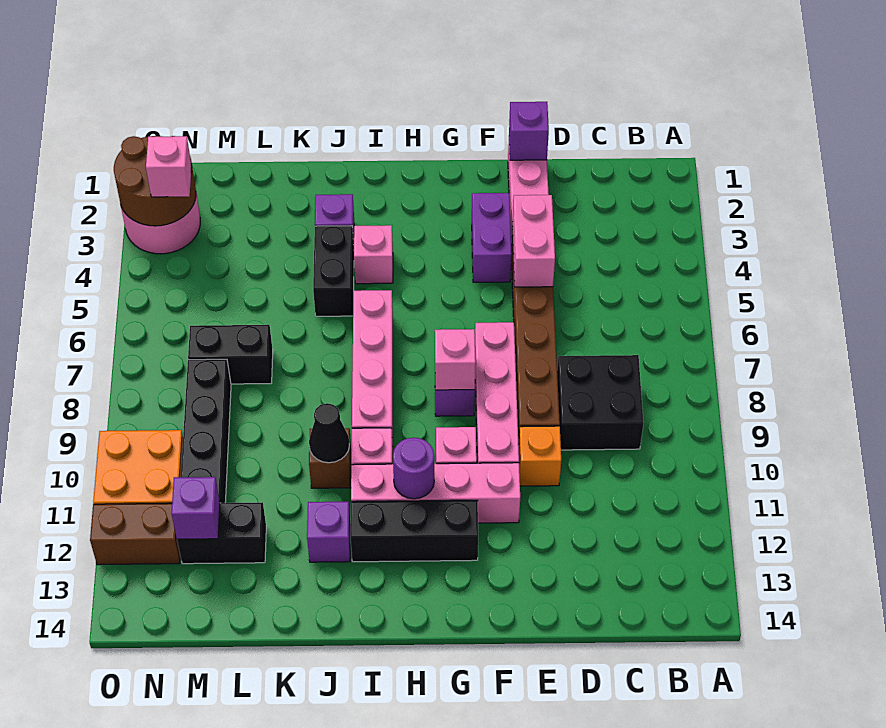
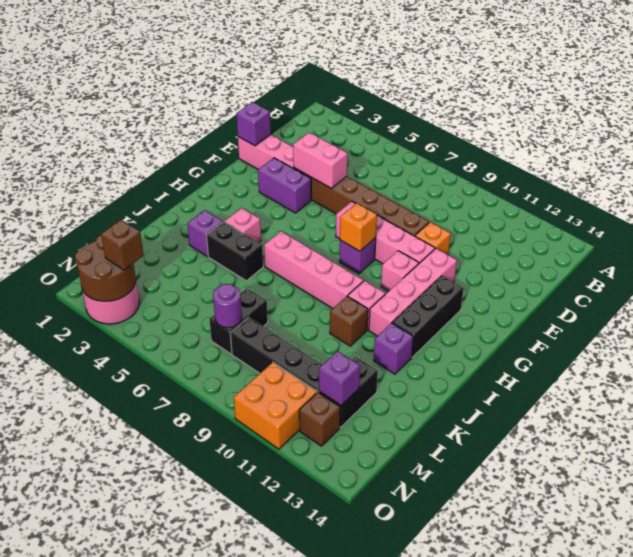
black brick C8:D9 level 1 -> none
pink brick G8 level 2 -> orange brick G8 level 2
purple round brick H11 level 2 -> purple round brick M7 level 2
black cone J10 level 2 -> none
pink brick N3 level 3 -> brown brick N3 level 3
brown brick N12:O12 level 1 -> brown brick N12 level 1

